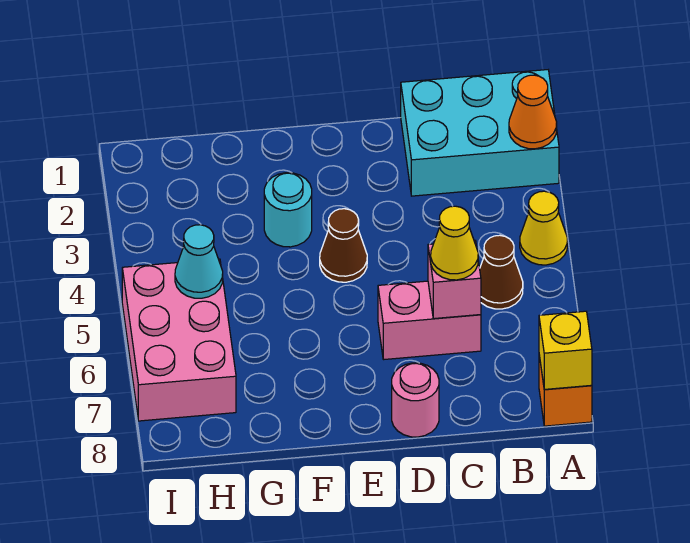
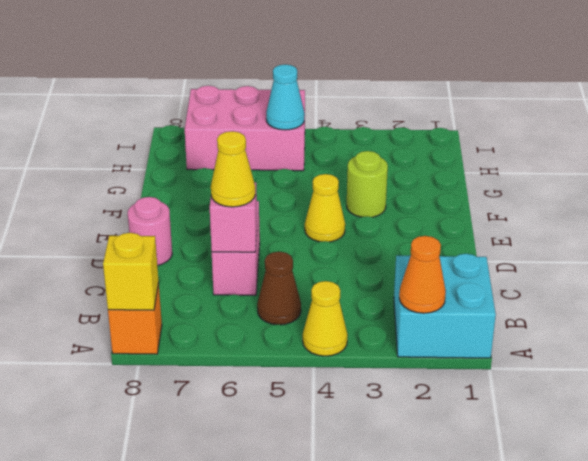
cyan brick A1:C2 level 1 -> cyan brick A1:B2 level 1
brown cone E4 level 1 -> yellow cone E4 level 1
cyan round brick F3 level 1 -> lime round brick F3 level 1

